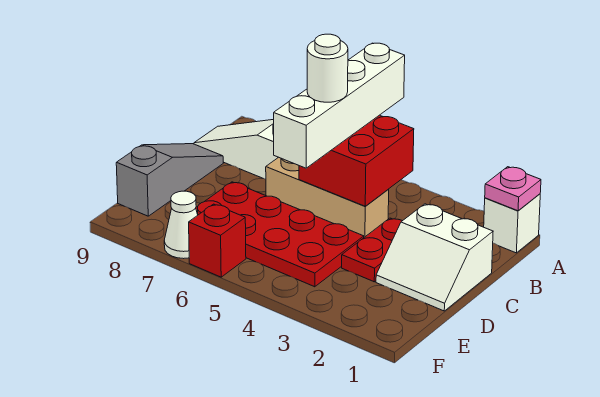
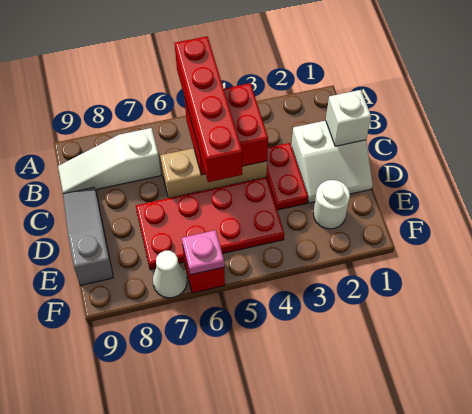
white brick A1 level 1 -> white brick C1 level 2
pink plate A1 level 2 -> pink plate F6 level 2
white brick A5:D5 level 3 -> red brick A5:D5 level 3
white round brick C5 level 4 -> white round brick E2 level 1

